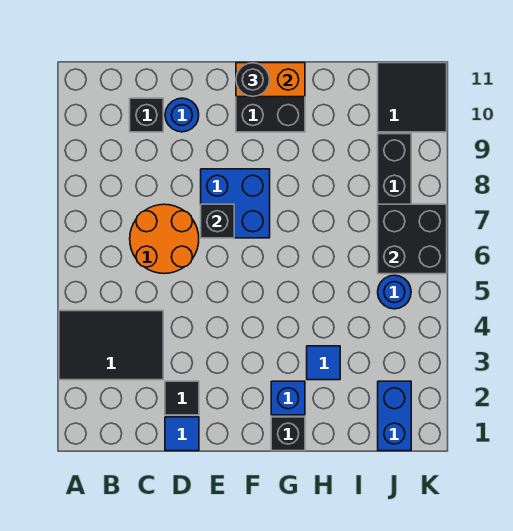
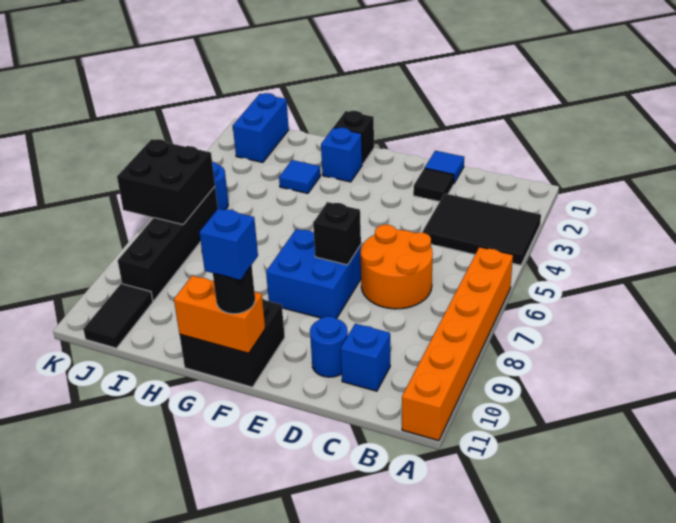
none -> orange brick A6:A11 level 1
black brick C10 level 1 -> blue brick C10 level 1
none -> blue brick F11 level 4
black tile J10:K11 level 1 -> black tile J10:J11 level 1

